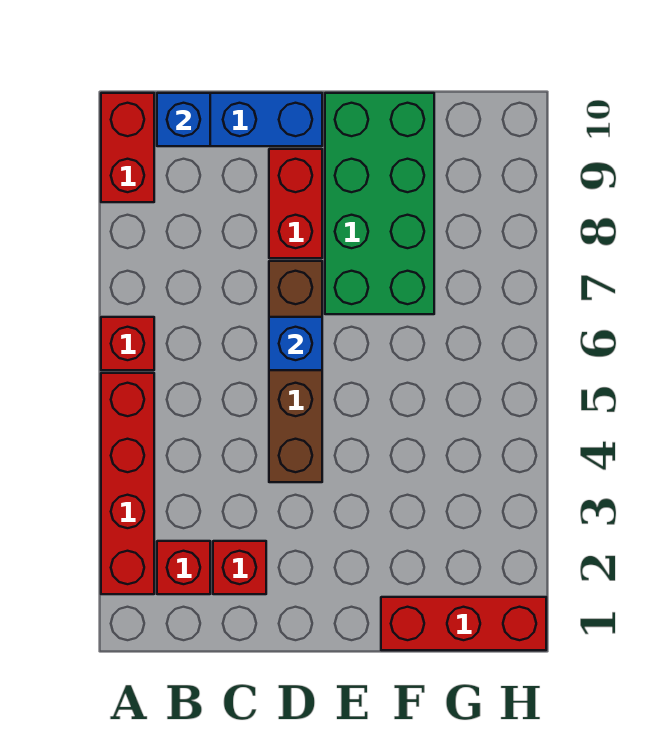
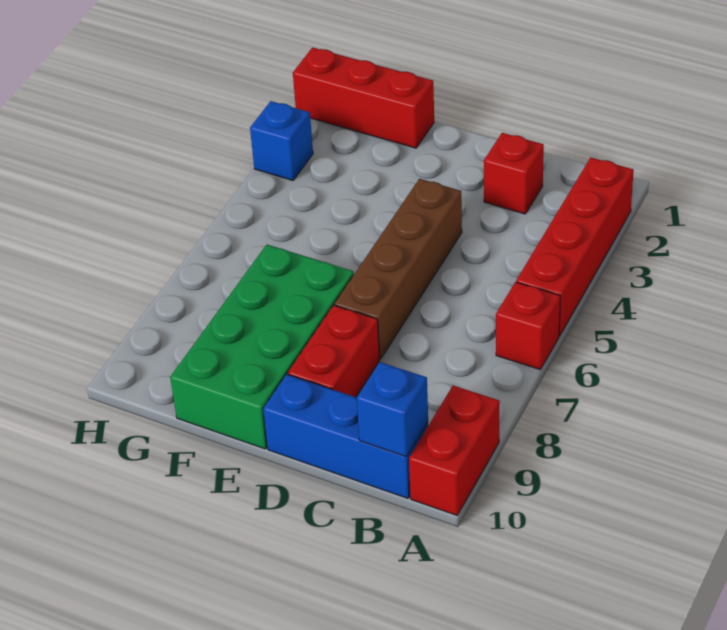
red brick B2 level 1 -> none
blue brick D6 level 2 -> blue brick H3 level 1

